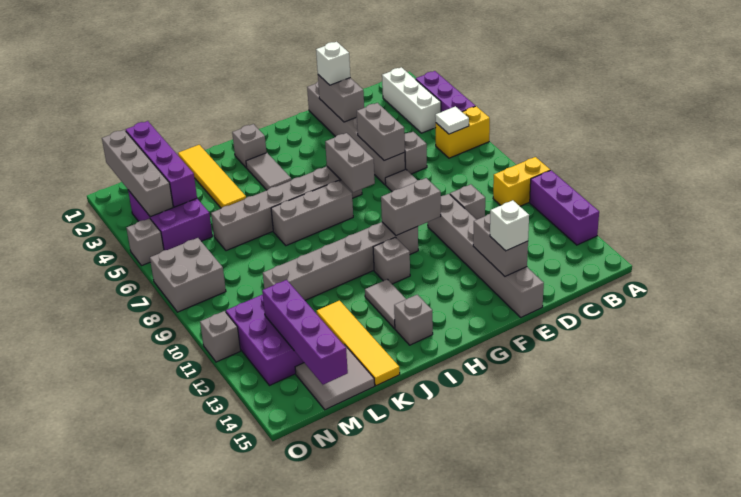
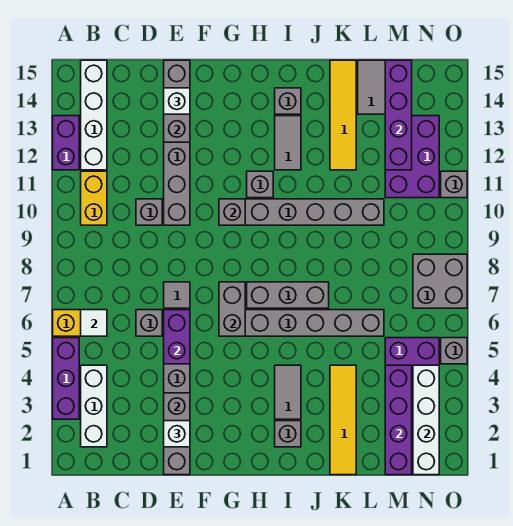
yellow brick A10:B10 level 1 -> yellow brick B10:B11 level 1
purple brick A11:A13 level 1 -> purple brick A12:A13 level 1
none -> white brick B12:B15 level 1
grey brick E5:E6 level 2 -> purple brick E5:E6 level 2
grey brick F10:G10 level 2 -> grey brick G10 level 2
grey brick N1:N4 level 2 -> white brick N1:N4 level 2

